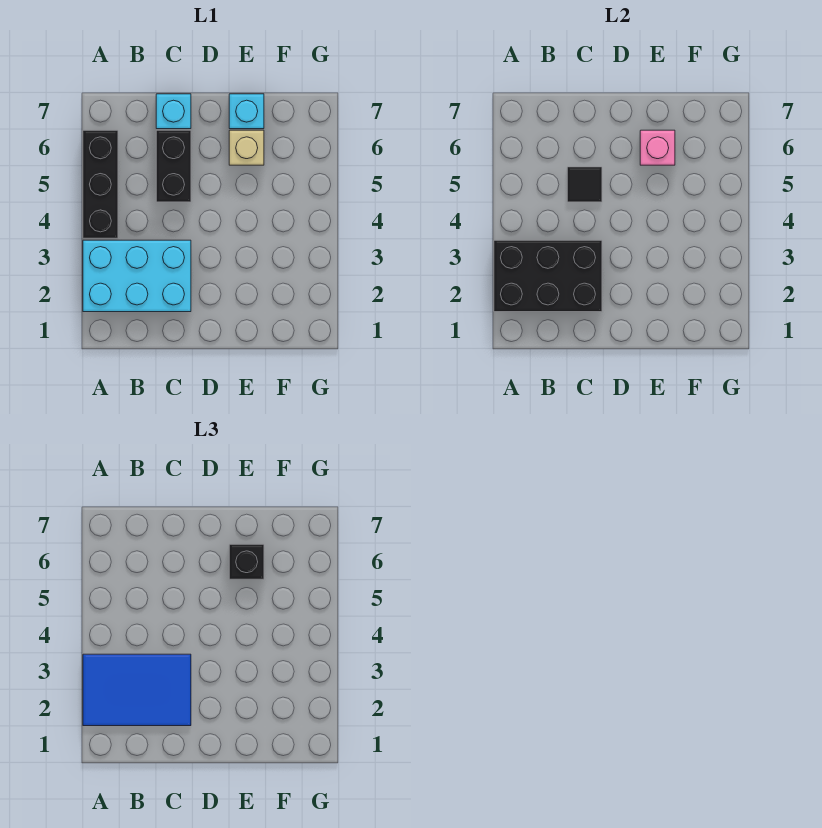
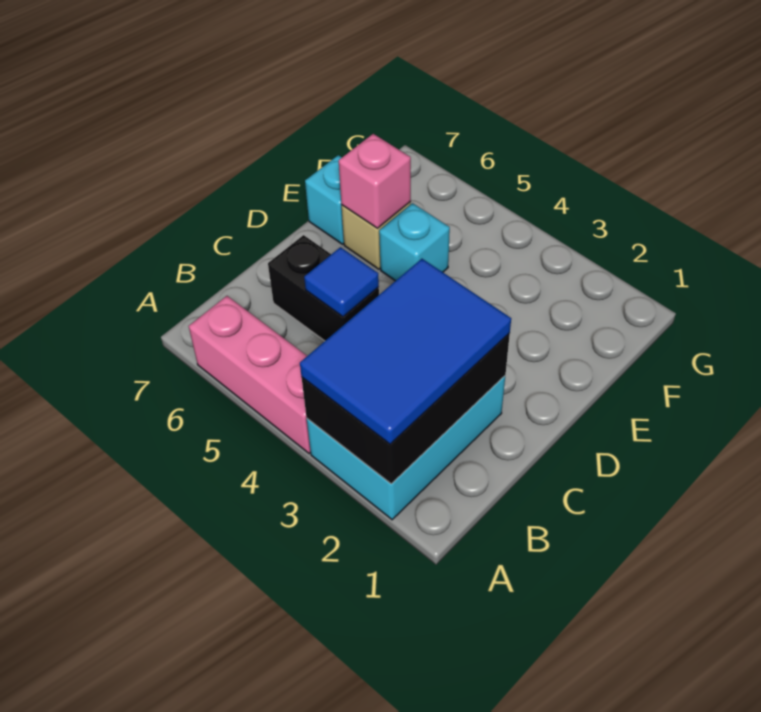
black brick A4:A6 level 1 -> pink brick A4:A6 level 1
black tile C5 level 2 -> blue tile C5 level 2
cyan brick C7 level 1 -> cyan brick E5 level 1
black brick E6 level 3 -> none

